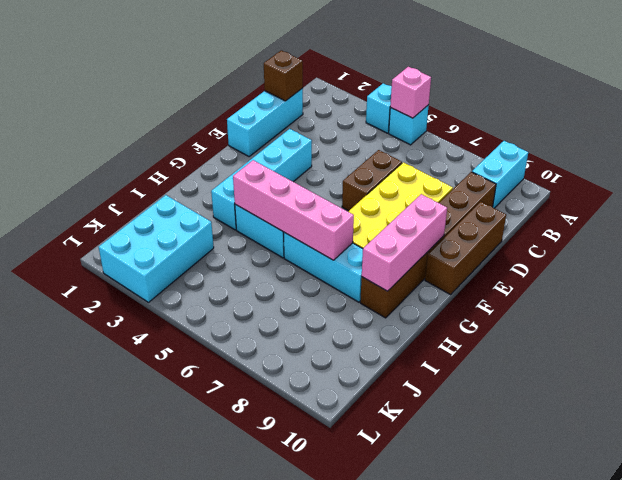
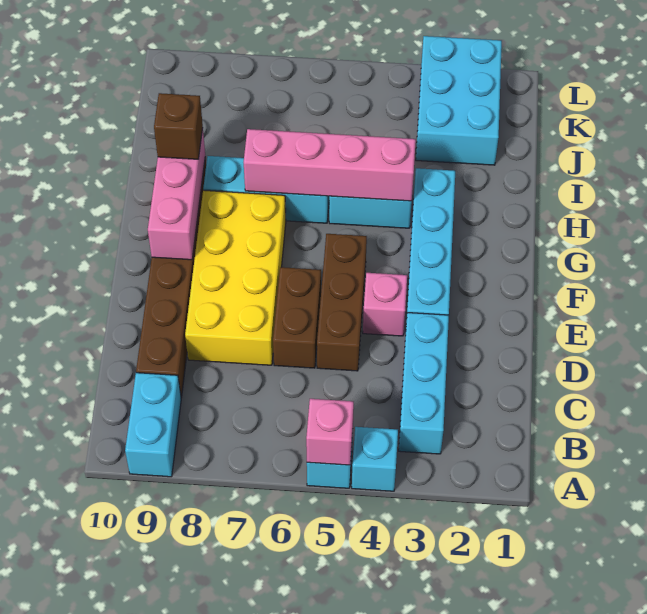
cyan brick C1:E1 level 1 -> cyan brick B3:D3 level 1
brown brick C1 level 2 -> brown brick H9 level 3
brown brick D10:F10 level 1 -> brown brick D5:F5 level 1
none -> pink brick E4 level 1

